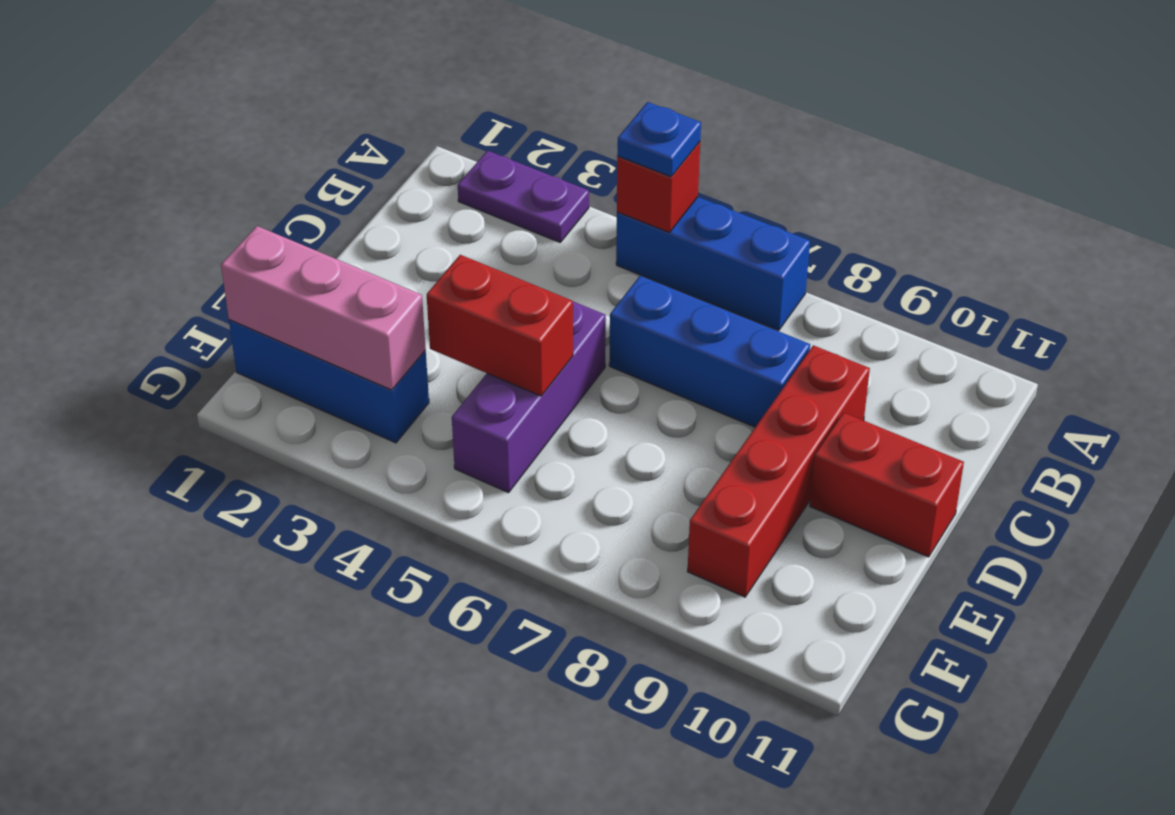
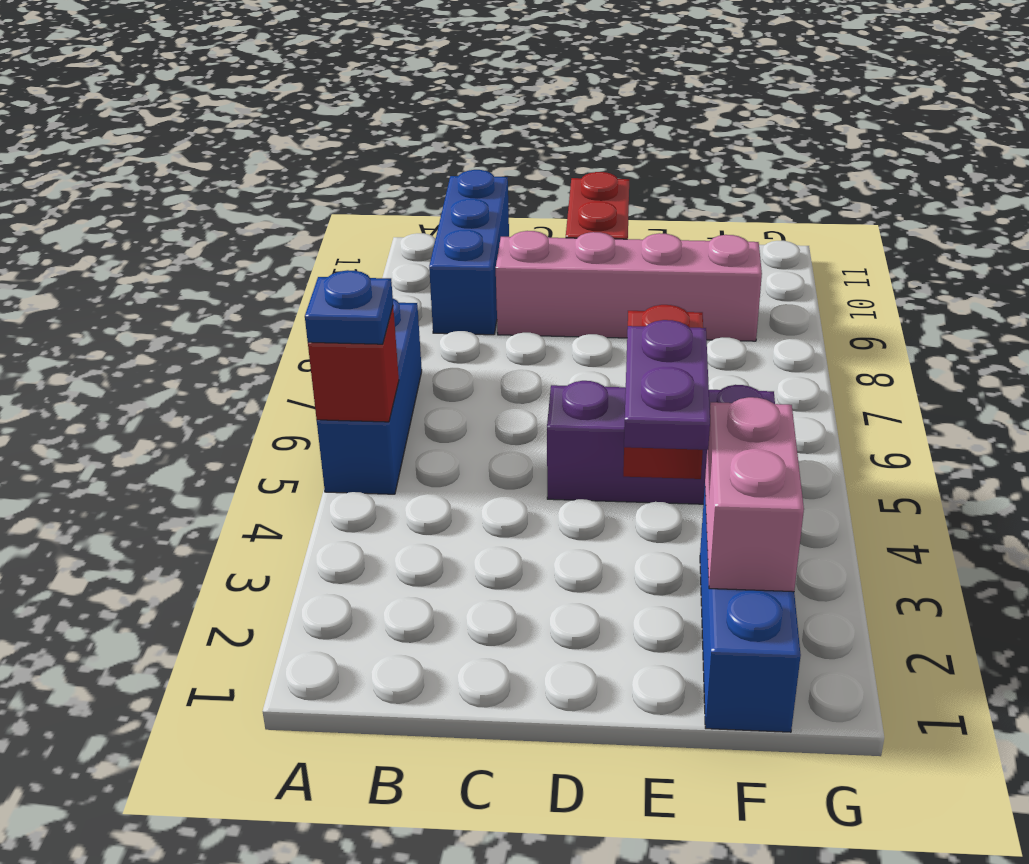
purple plate A2:A3 level 1 -> purple plate E3:E4 level 3
blue brick C6:C8 level 1 -> blue brick B9:B11 level 1
red brick C9:F9 level 1 -> pink brick C9:F9 level 1
pink brick F1:F3 level 2 -> pink brick F2:F3 level 2

